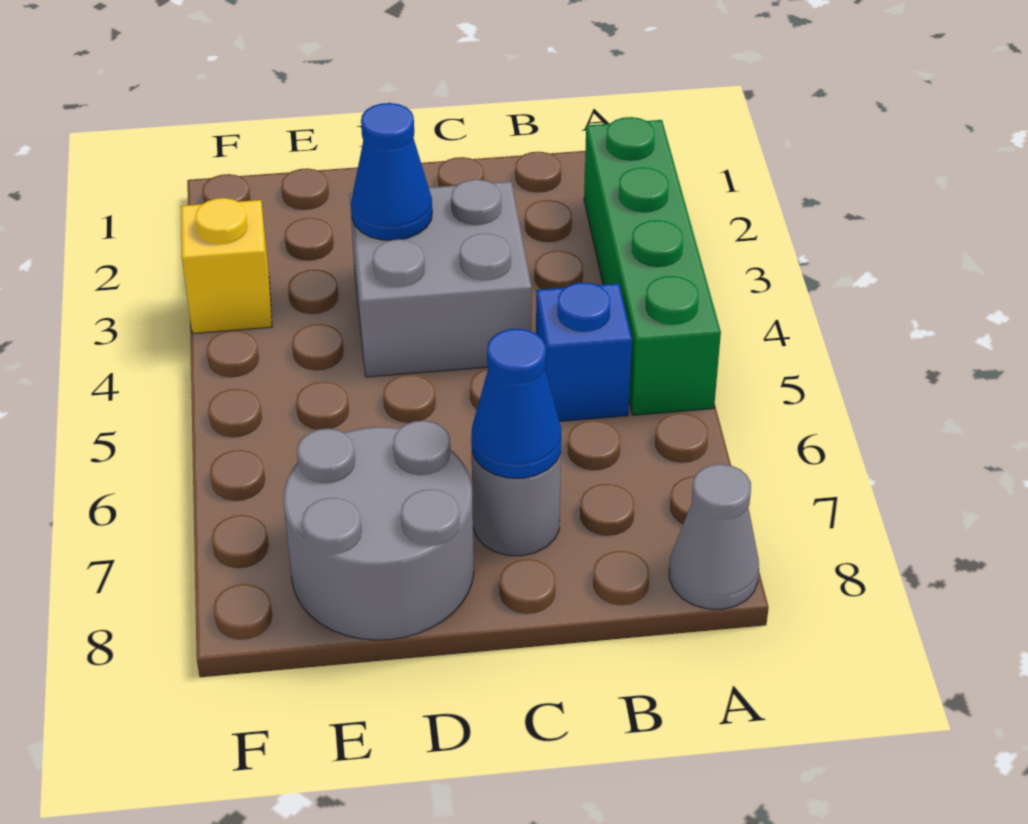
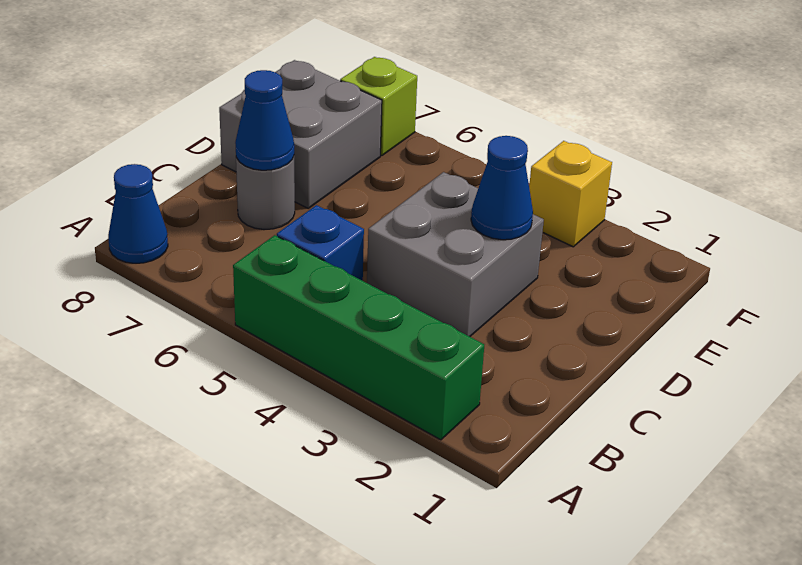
grey cone A8 level 1 -> blue cone A8 level 1
grey round brick D7:E8 level 1 -> grey brick D7:E8 level 1
none -> lime brick F7 level 1

